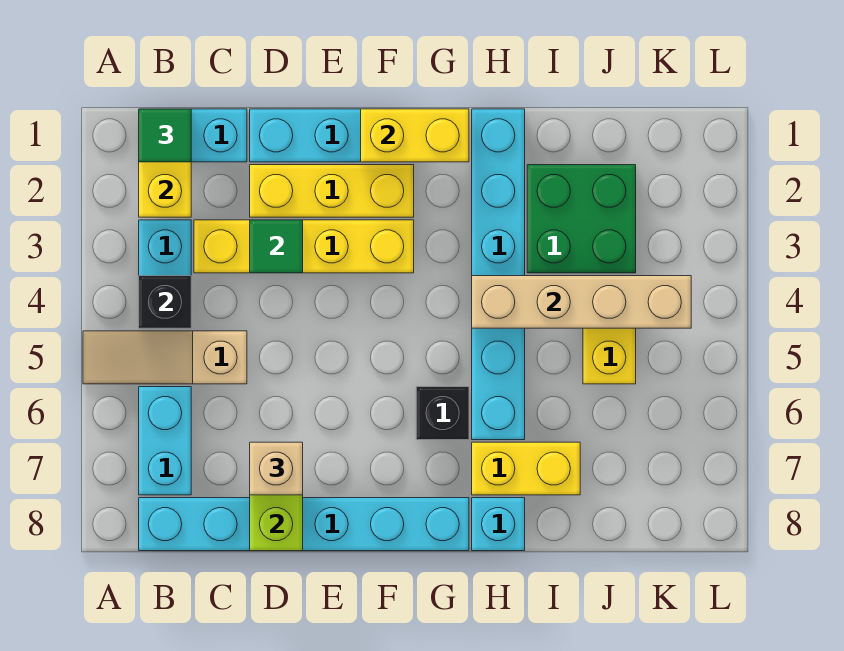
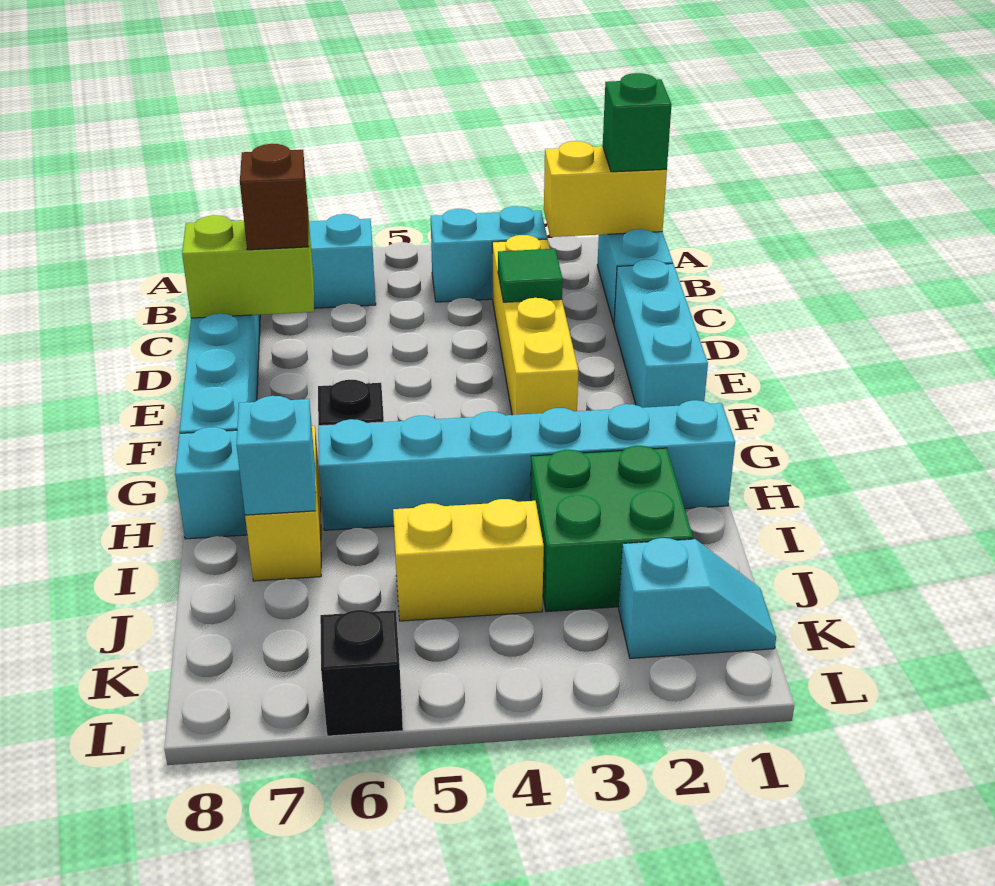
tan slope A5:C5 level 1 top C -> none
green tile B1 level 3 -> green brick B1 level 3
black brick B4 level 2 -> black brick L6 level 1
yellow brick D2:F2 level 1 -> none
tan brick D7 level 3 -> brown brick D7 level 3
yellow brick F1:G1 level 2 -> none
tan brick H4:K4 level 2 -> none
none -> cyan brick I7 level 2
none -> cyan slope K1:K2 level 1 top 2

